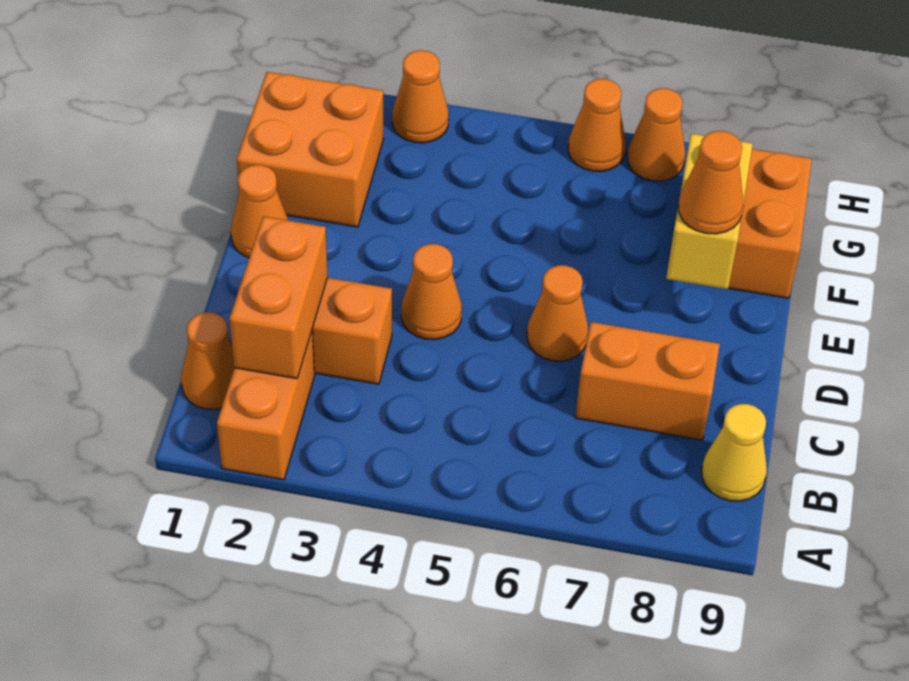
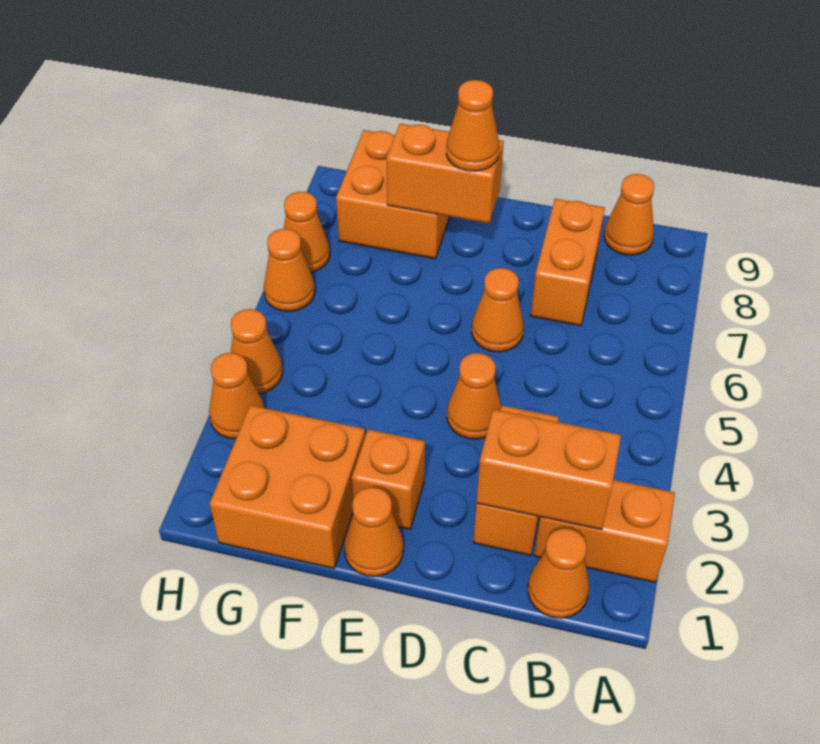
yellow cone B9 level 1 -> orange cone B9 level 1
none -> orange brick E2 level 1
yellow brick E8:F8 level 2 -> orange brick E8:F8 level 2
none -> orange cone H4 level 1

